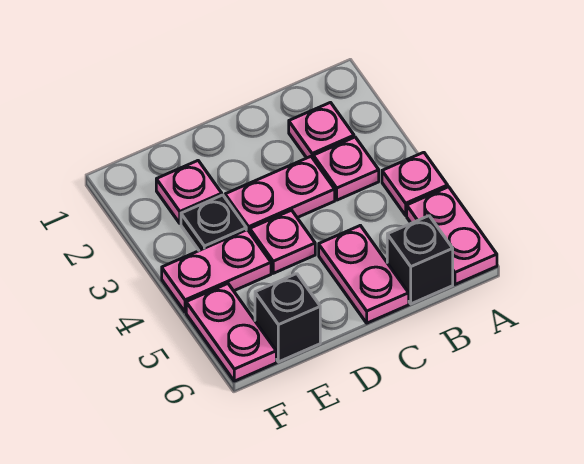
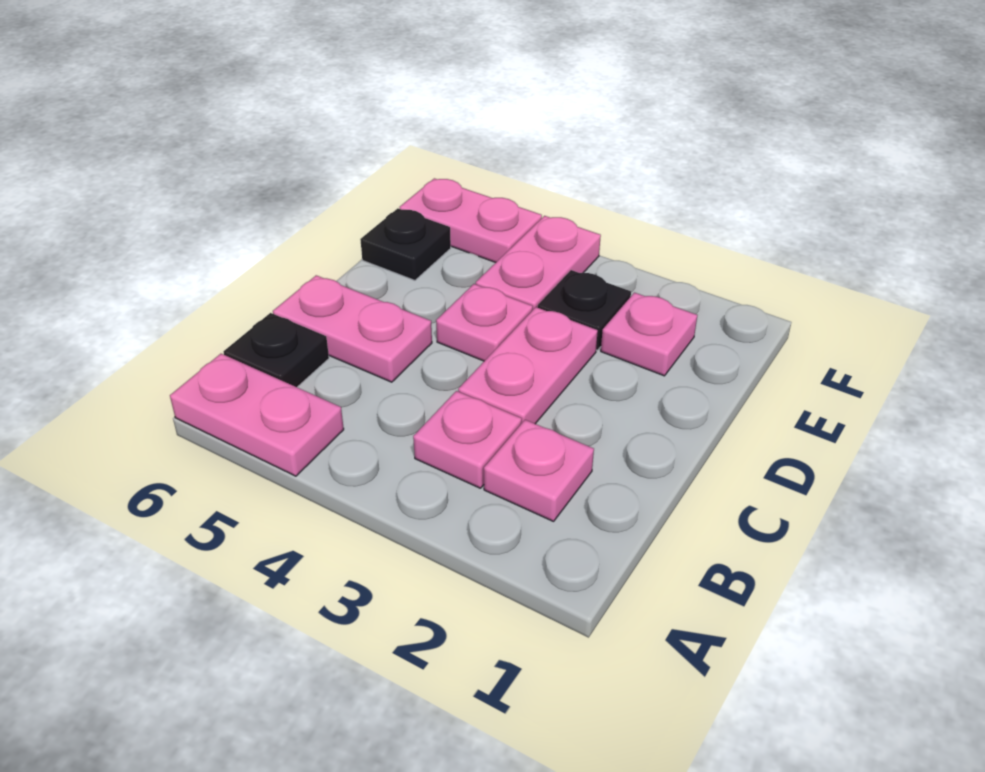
pink plate A4 level 1 -> none
black brick B6 level 1 -> black plate B6 level 1
black brick E6 level 1 -> black plate E6 level 1

